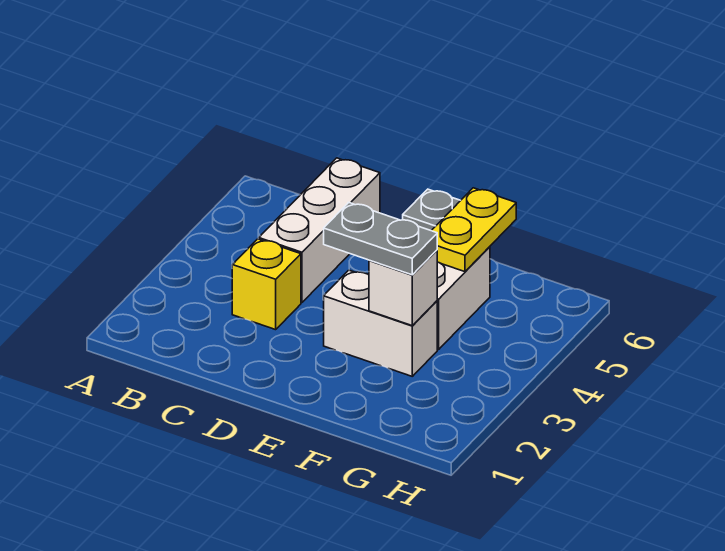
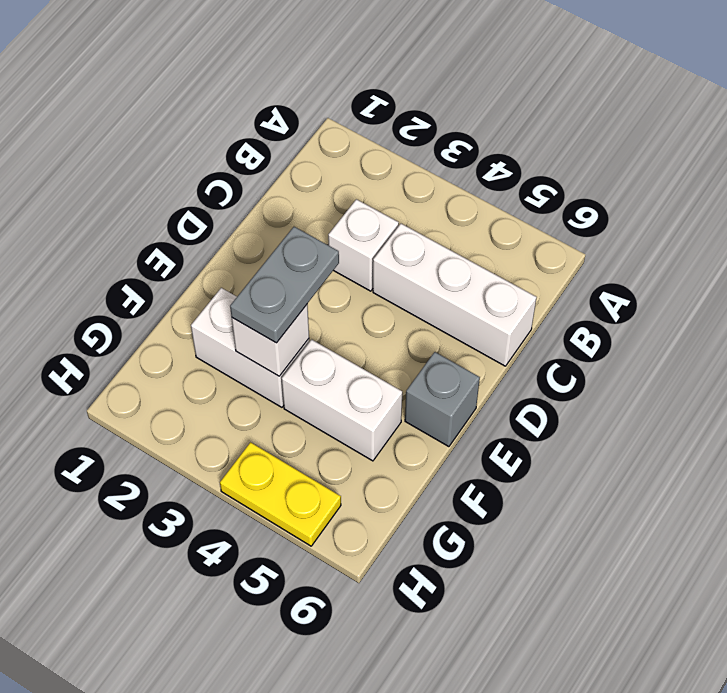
yellow brick C3 level 1 -> white brick C3 level 1
white brick E3:F3 level 1 -> white brick F2:F3 level 1
yellow plate F5:F6 level 2 -> yellow plate H4:H5 level 1

